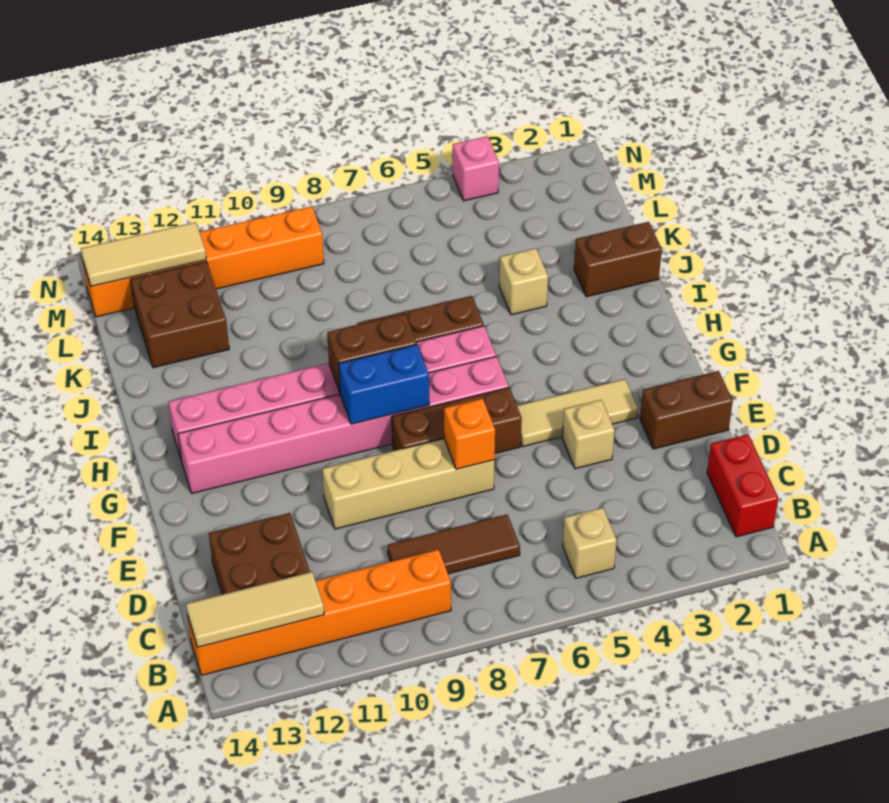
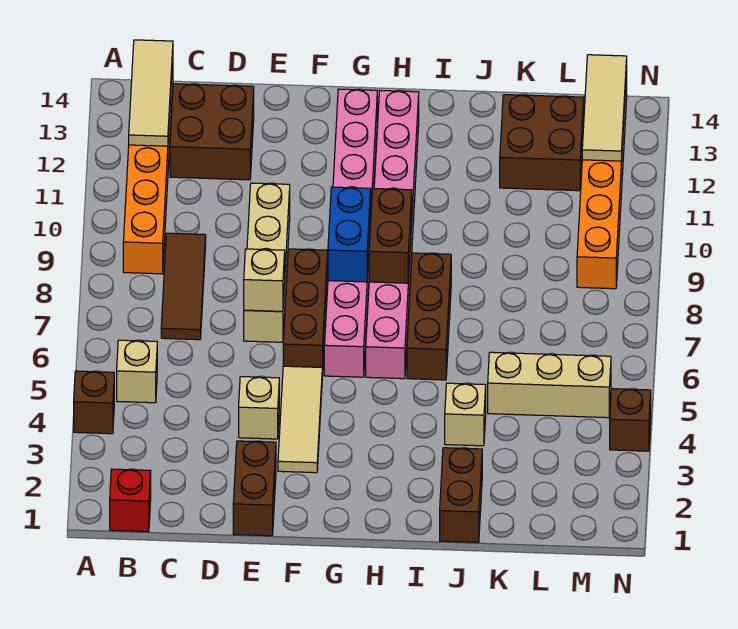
none -> brown brick A4 level 1
red brick B1:C1 level 1 -> red brick B1 level 1
orange brick E7 level 2 -> tan brick E7 level 2
none -> tan brick K5:M5 level 1
pink brick N4 level 1 -> brown brick N4 level 1

